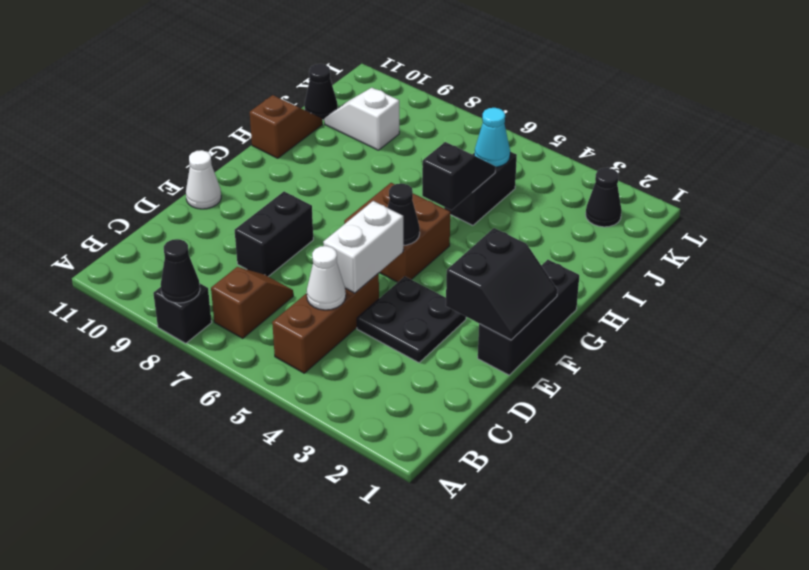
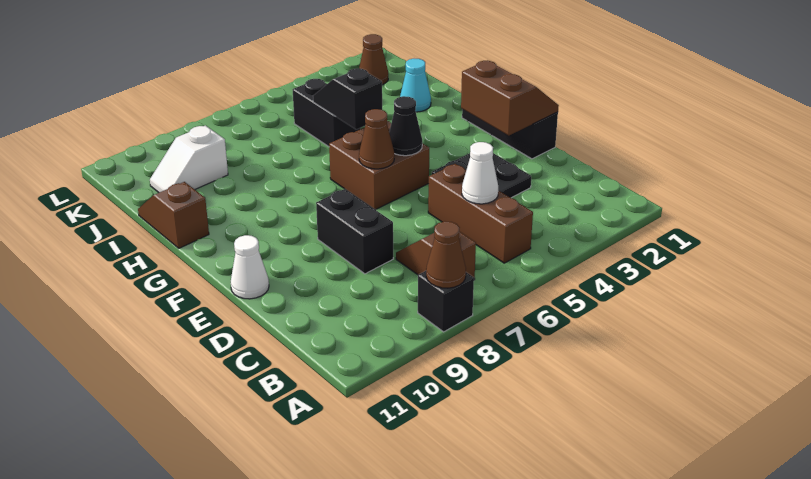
black cone A8 level 2 -> brown cone A8 level 2
white brick D5:E5 level 2 -> none
black slope E1:F2 level 2 top 2 -> brown slope E1:F2 level 2 top 2
none -> brown cone F6 level 2
cyan cone J5 level 2 -> cyan cone I2 level 1
black cone J11 level 1 -> none
black cone K2 level 1 -> brown cone K2 level 1

